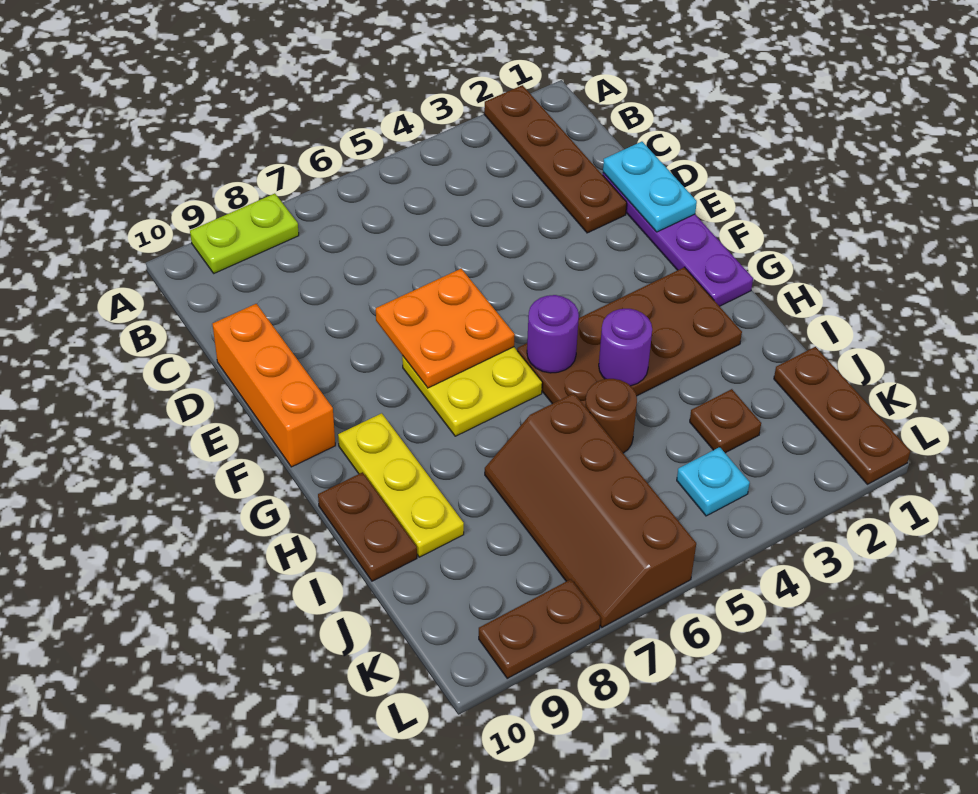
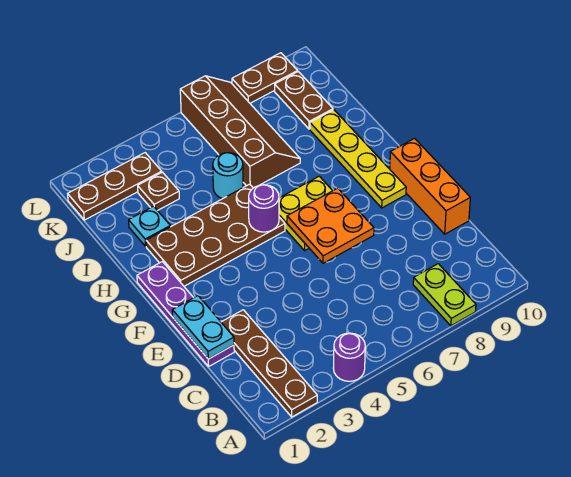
lime plate A8:A9 level 1 -> lime plate A8:B8 level 1
yellow plate G9:I9 level 1 -> yellow plate F9:I9 level 1
purple round brick H4 level 2 -> purple round brick A4 level 1
brown plate H10:I10 level 1 -> brown plate J9:K9 level 1
brown round brick I5 level 1 -> cyan round brick I5 level 1
brown plate J1:L1 level 1 -> brown plate K1:K3 level 1
cyan plate K4 level 1 -> cyan plate I2 level 1

